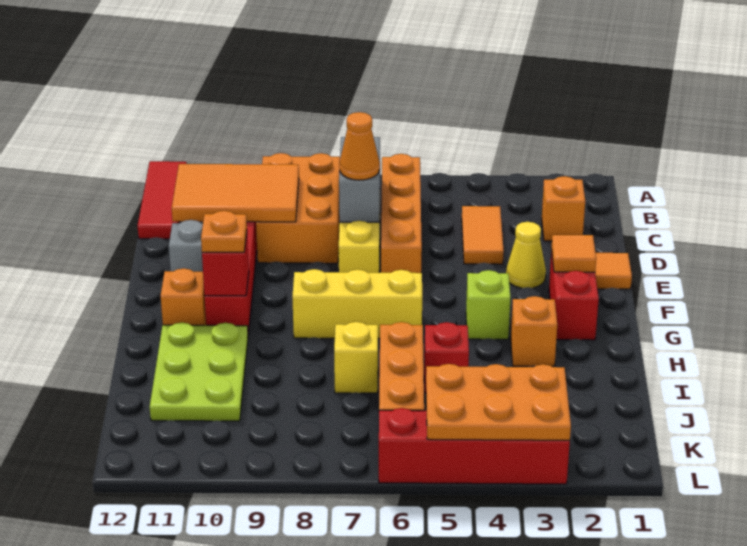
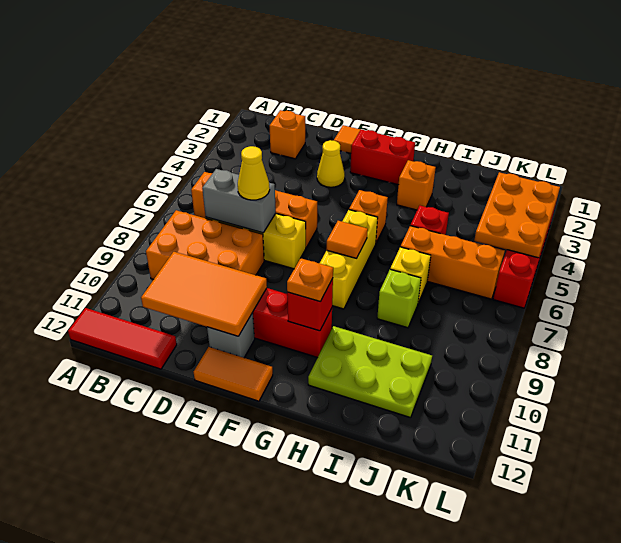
orange tile C4:D4 level 1 -> orange tile E12:F12 level 1
orange tile C9:D11 level 2 -> orange tile C10:E11 level 2
orange cone D7 level 3 -> yellow cone D7 level 3
orange tile F2 level 2 -> orange tile G7 level 2
lime brick G4 level 1 -> lime brick I8 level 1
orange brick G11 level 1 -> orange brick G5 level 1

